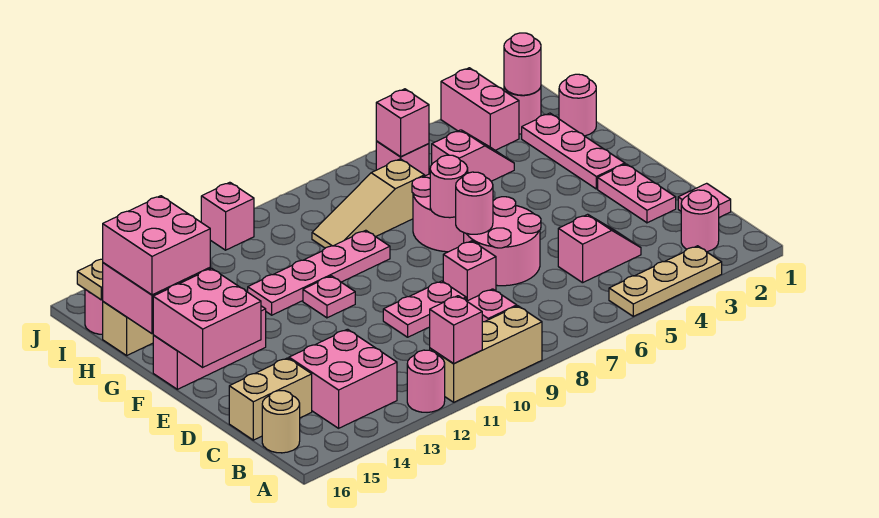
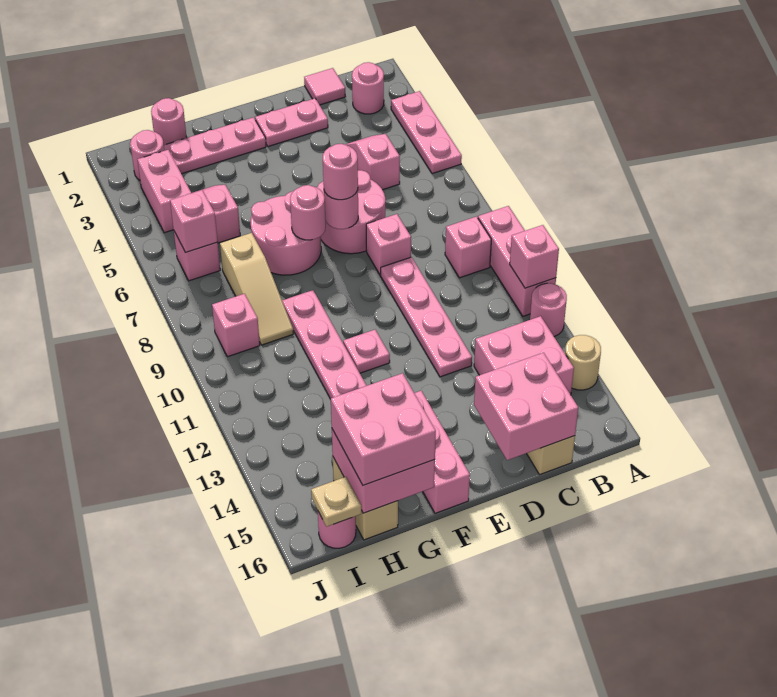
tan plate A3:A5 level 1 -> pink plate A3:A5 level 1
tan brick A9:A11 level 1 -> pink brick A9:A11 level 1
tan round brick B16 level 1 -> tan round brick A14 level 1
pink plate D9:D10 level 1 -> pink plate D9:D12 level 1
pink brick E15:F16 level 2 -> pink brick C15:D16 level 2
pink round brick I2 level 2 -> pink round brick E7 level 3
pink brick I3:J3 level 1 -> pink brick I3:I4 level 1
pink brick J11 level 1 -> pink brick I9 level 1

